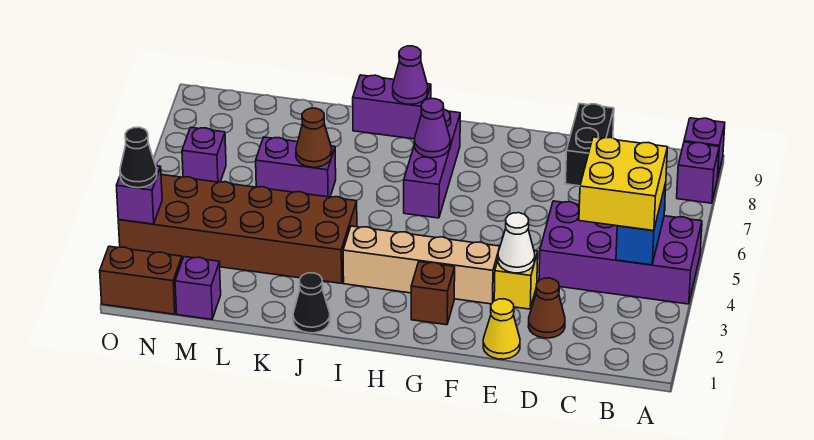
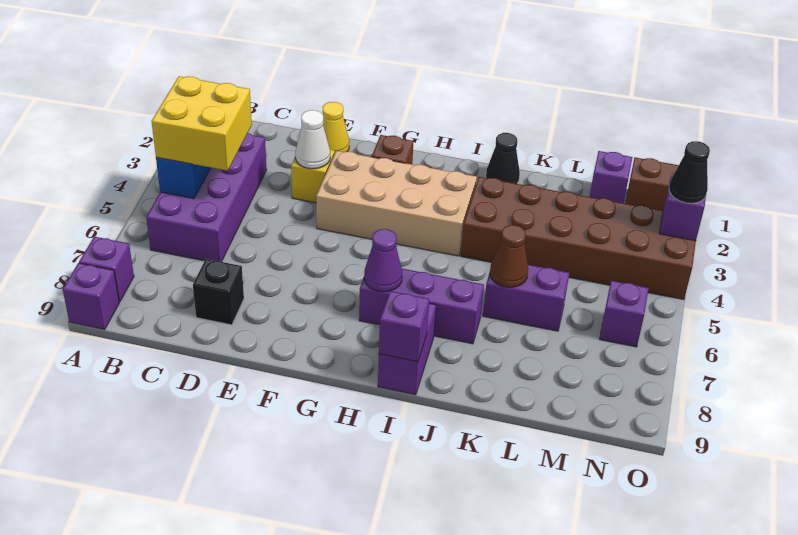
purple brick A4:D5 level 1 -> purple brick B3:C6 level 1
brown cone D2 level 1 -> none
black brick D8:D9 level 1 -> black brick D8 level 1
tan brick F3:I3 level 1 -> tan brick F3:I4 level 1
purple brick H6:H8 level 1 -> purple brick H7:J7 level 1
purple brick I9:J9 level 1 -> purple brick I8:I9 level 1
purple cone I9 level 2 -> purple brick I9 level 2

